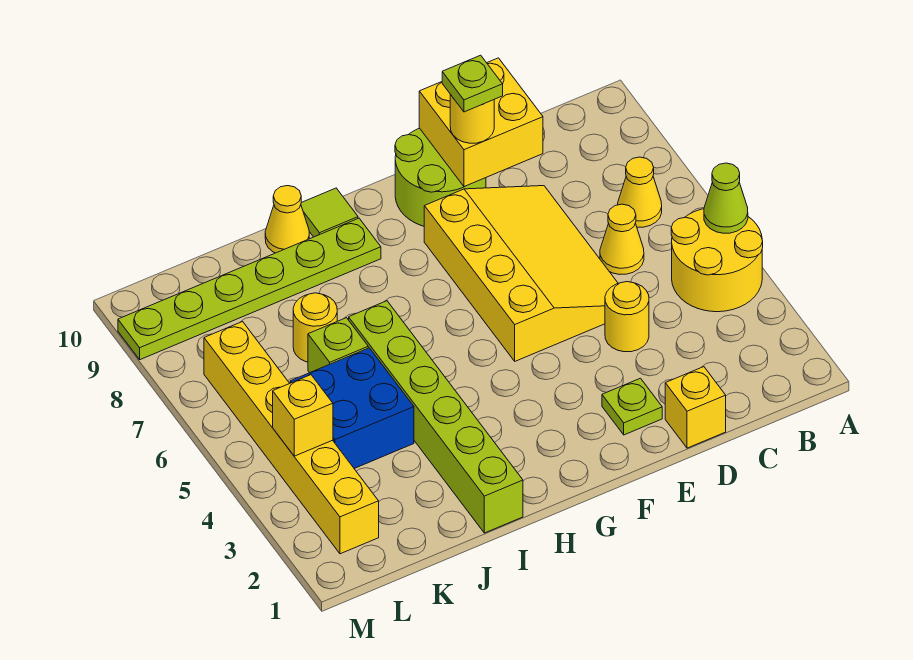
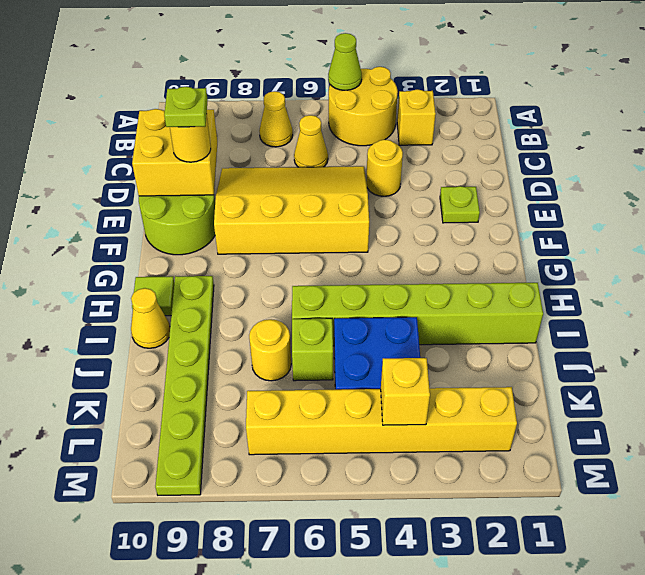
yellow brick D1 level 1 -> yellow brick B3 level 1

